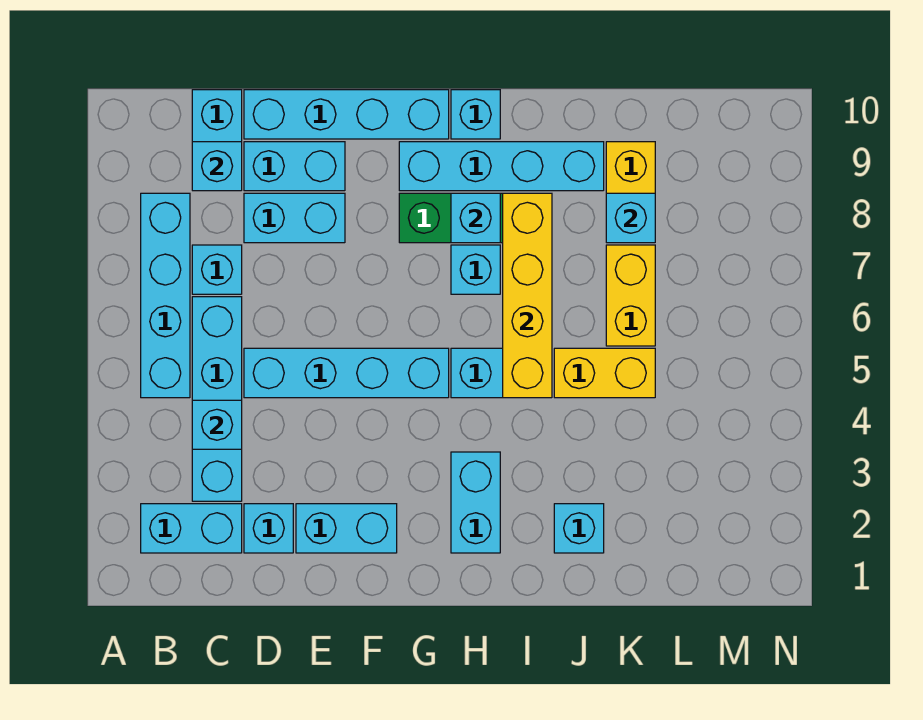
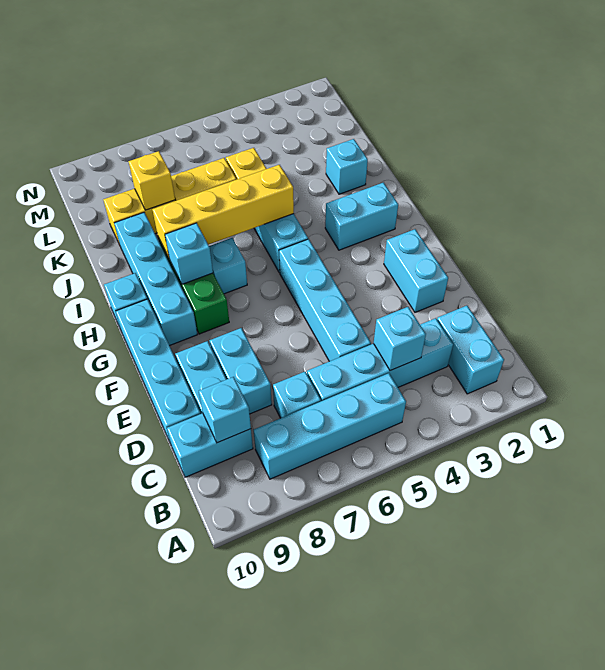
cyan brick D2 level 1 -> none
cyan brick K8 level 2 -> yellow brick K8 level 2

